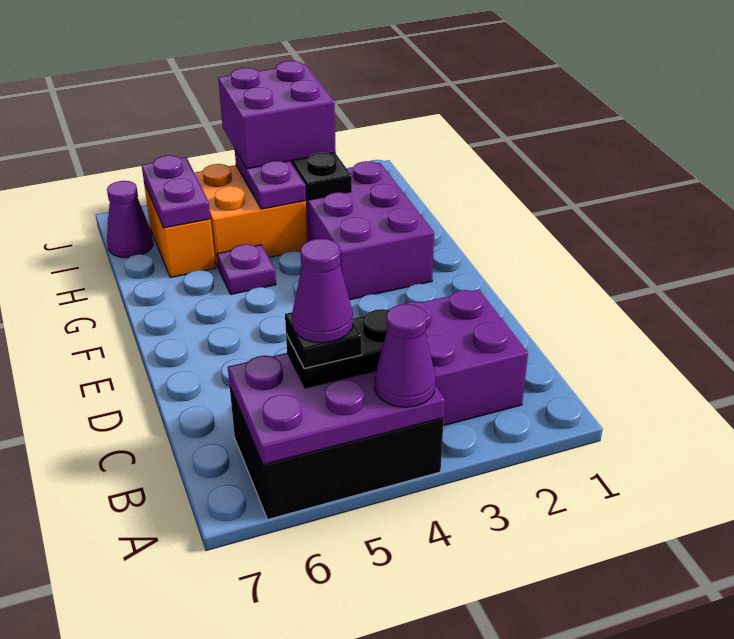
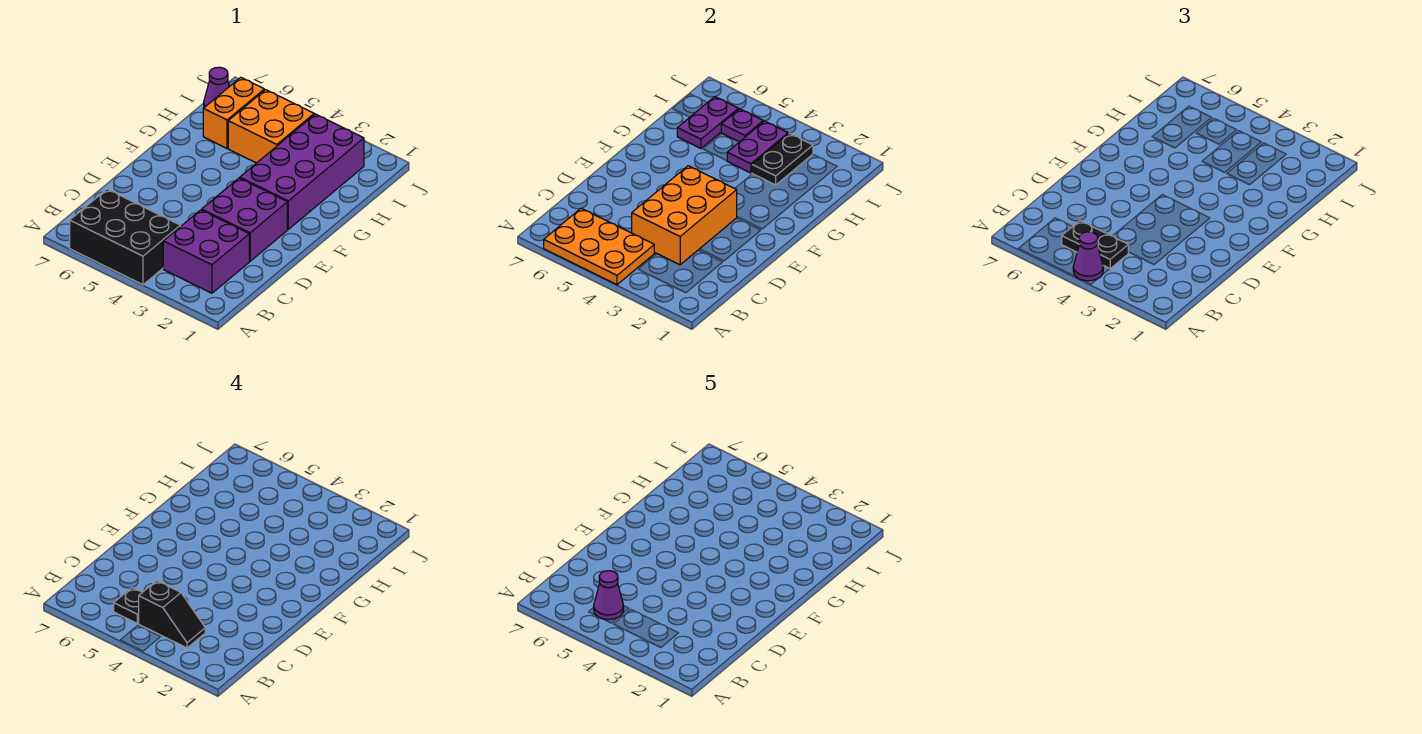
purple plate A4:B6 level 2 -> orange plate A4:B6 level 2
none -> black slope B3:B4 level 4 top 4
none -> orange brick C3:E4 level 2
purple brick F2:H3 level 1 -> purple brick F2:I3 level 1
purple plate G5 level 1 -> purple plate I5 level 2
purple brick I3:J4 level 3 -> purple brick D2:E3 level 1

